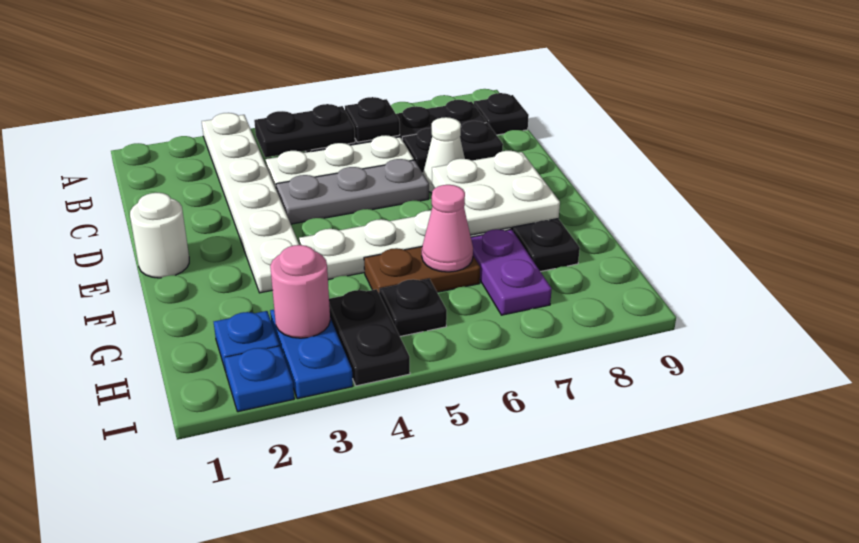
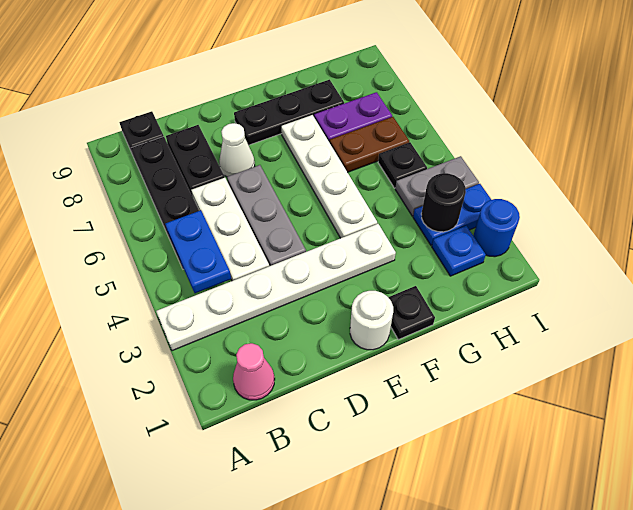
black plate B4:B5 level 2 -> blue plate B4:B5 level 2
black plate B6 level 2 -> black plate F1 level 1
white plate E7:F8 level 2 -> none
brown plate G5:G6 level 1 -> brown plate G6:H6 level 1
pink cone G6 level 2 -> pink cone B1 level 1
pink round brick H3 level 2 -> black round brick H3 level 2
black plate H4:I4 level 1 -> grey plate H4:I4 level 1
blue plate I2 level 1 -> blue round brick I2 level 1

